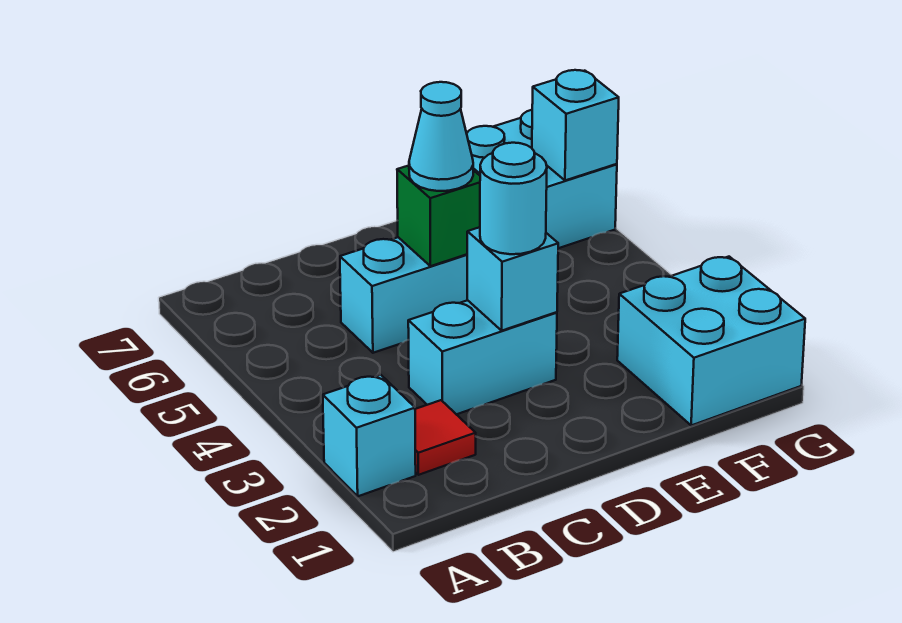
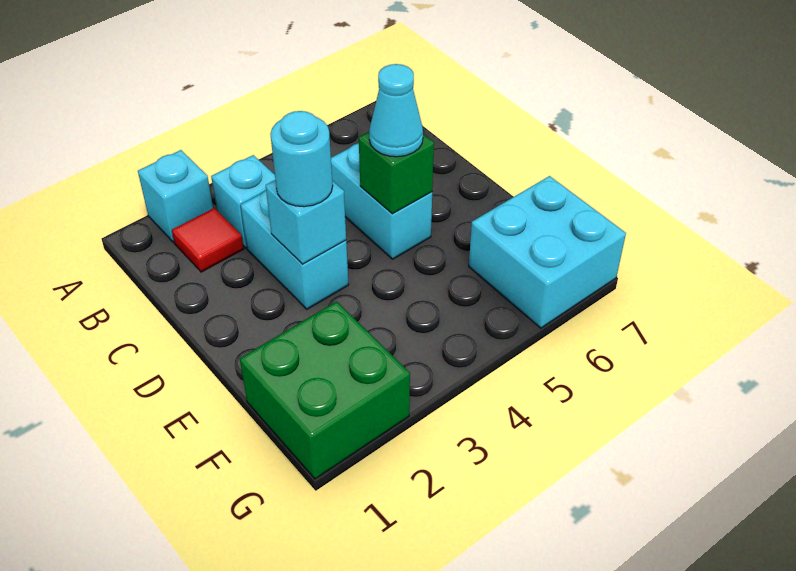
cyan brick F1:G2 level 1 -> green brick F1:G2 level 1
cyan brick G6 level 2 -> cyan brick B3 level 1

